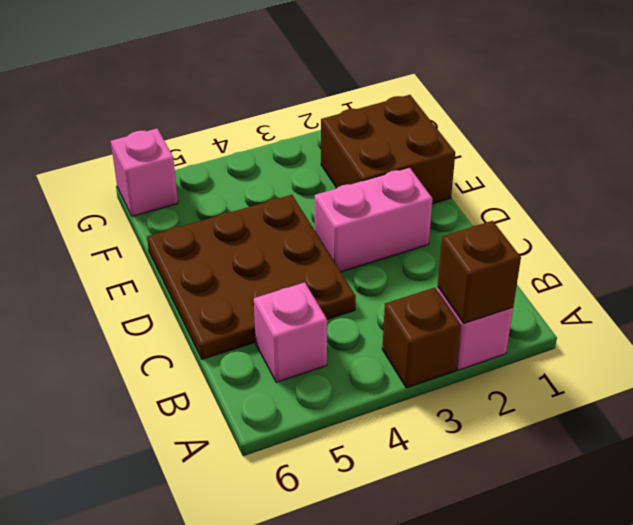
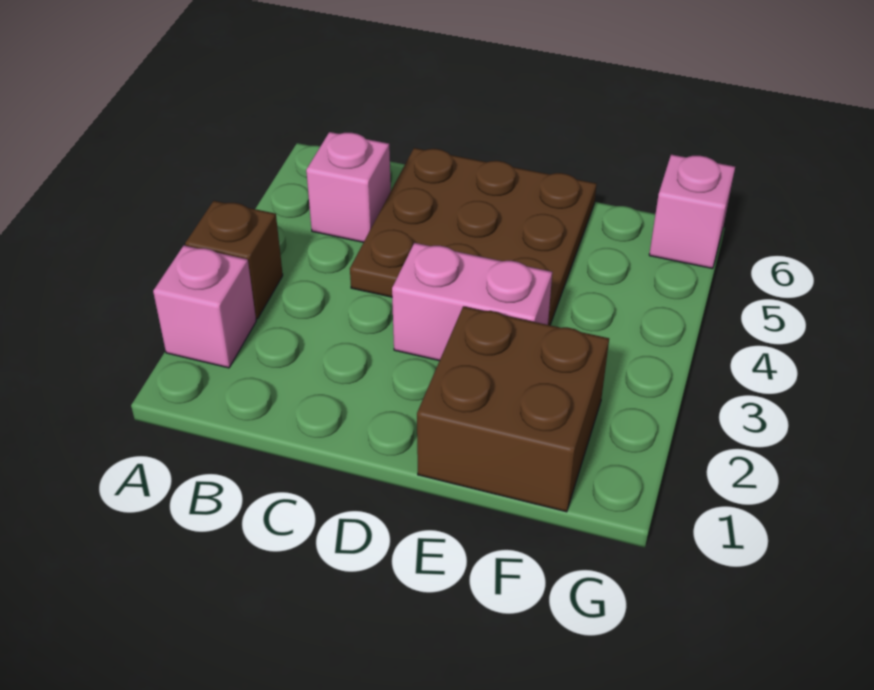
brown brick A2 level 2 -> none
pink brick D2:D3 level 1 -> pink brick D3:E3 level 1

